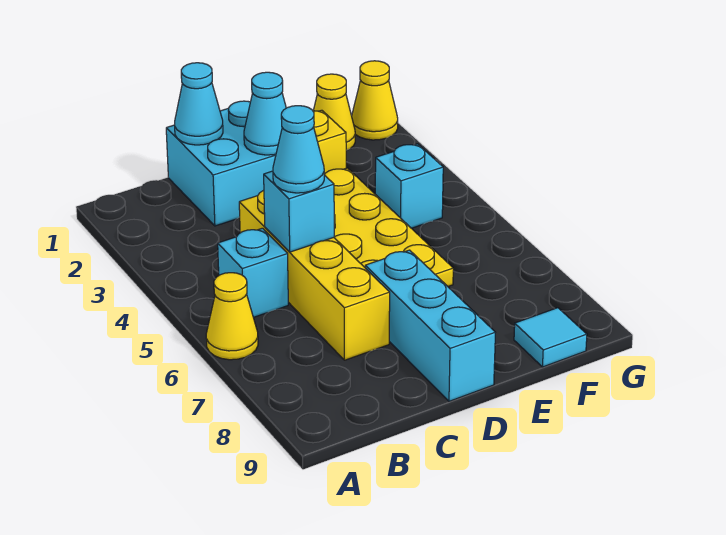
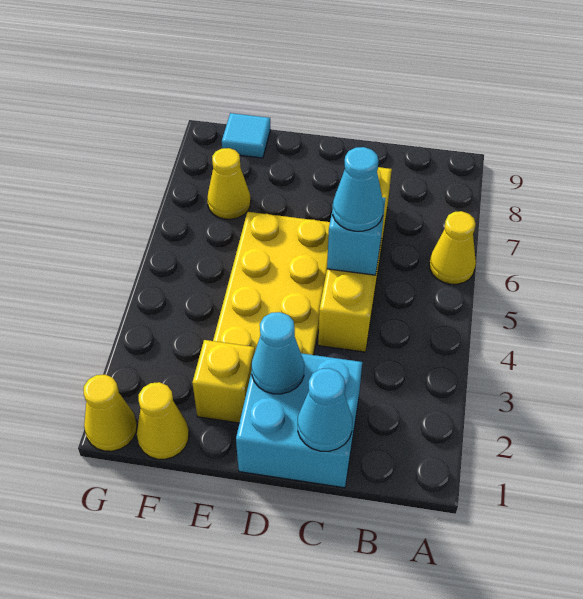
cyan brick B5 level 1 -> none
cyan brick D7:D9 level 1 -> none
cyan brick F4 level 1 -> none
none -> yellow cone F7 level 1

